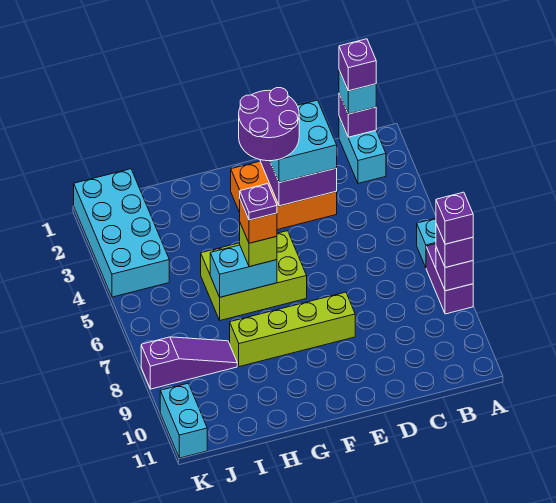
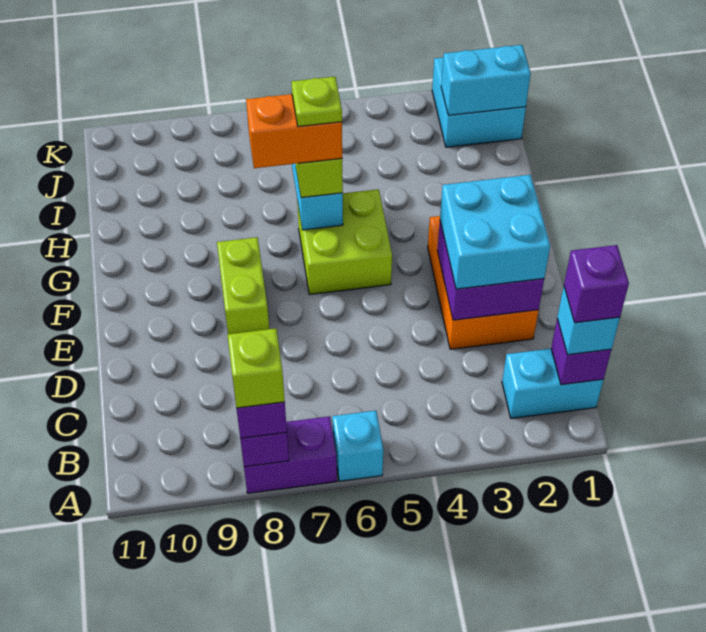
purple brick A8 level 4 -> lime brick A8 level 4
purple round brick E2:F3 level 4 -> none
lime brick E8:H8 level 1 -> lime brick E8:F8 level 1
lime brick F5:H6 level 1 -> lime brick F5:G6 level 1
orange brick G6 level 4 -> orange brick G6:G7 level 4
purple plate G6 level 5 -> lime plate G6 level 5
purple slope I8:K8 level 1 top K -> none
cyan brick J1:K4 level 1 -> cyan brick J1:K2 level 1
cyan brick K10:K11 level 1 -> cyan brick J1:J2 level 2

